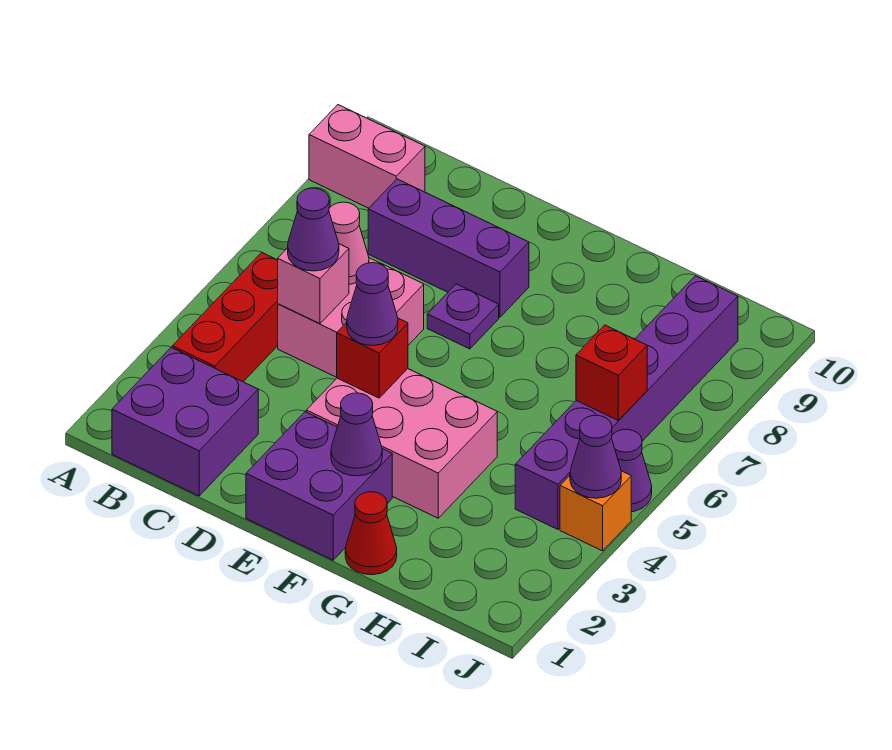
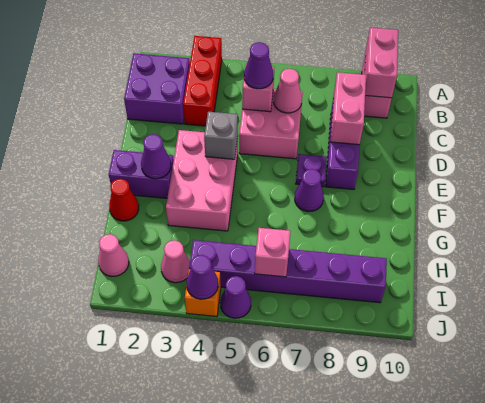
none -> pink brick A9:B9 level 2
red brick B3:B5 level 1 -> red brick A3:C3 level 1
none -> pink brick C8:D8 level 2
purple brick E1:F2 level 1 -> purple brick F1:F2 level 1
red brick E4 level 2 -> grey brick E4 level 2
purple cone E4 level 3 -> purple cone F7 level 1
none -> pink cone I1 level 1
none -> pink cone I3 level 1
red brick I6 level 2 -> pink brick I6 level 2

